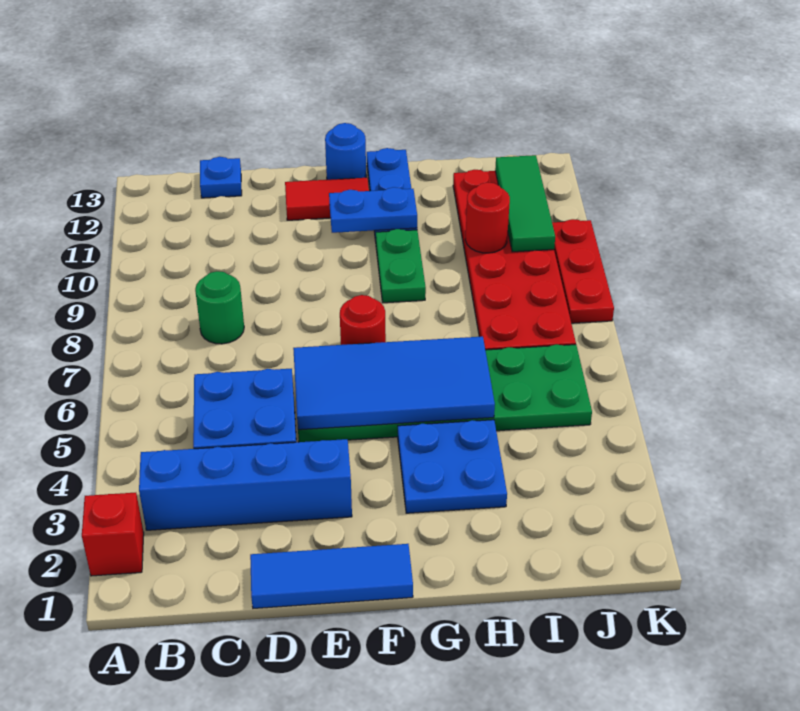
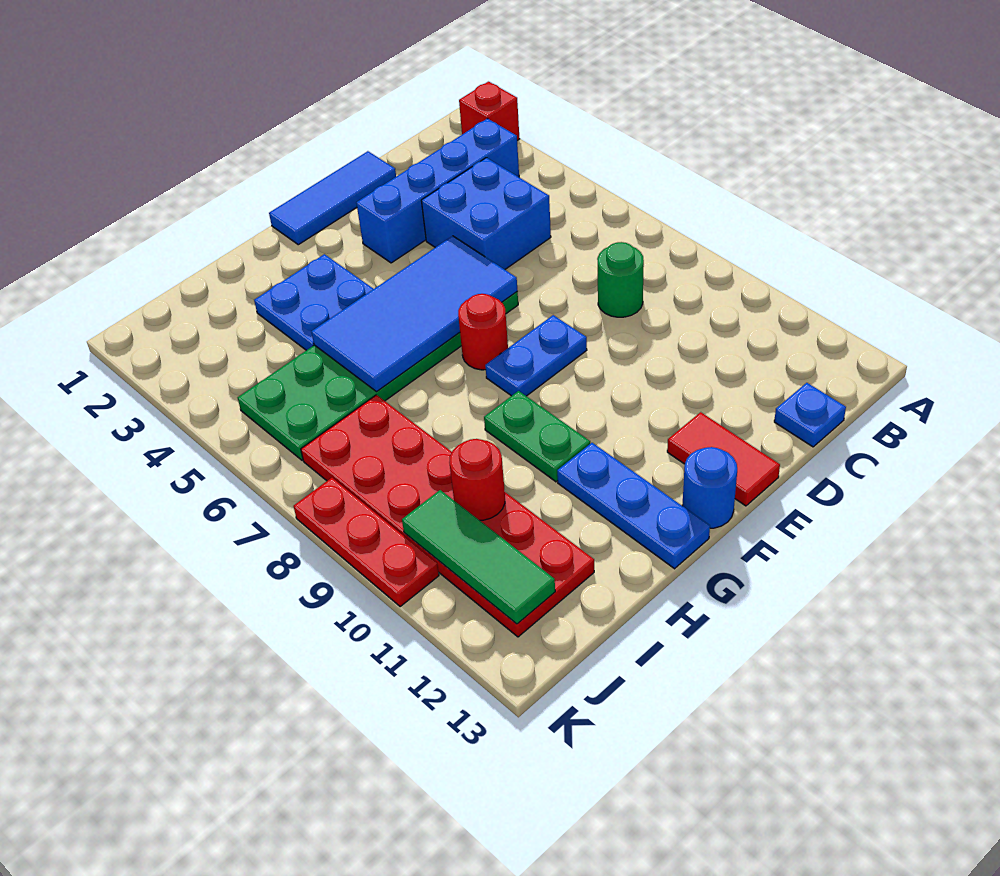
red tile E12:F12 level 1 -> red tile E12:E13 level 1
blue plate F11:G11 level 2 -> blue plate E8:F8 level 1

